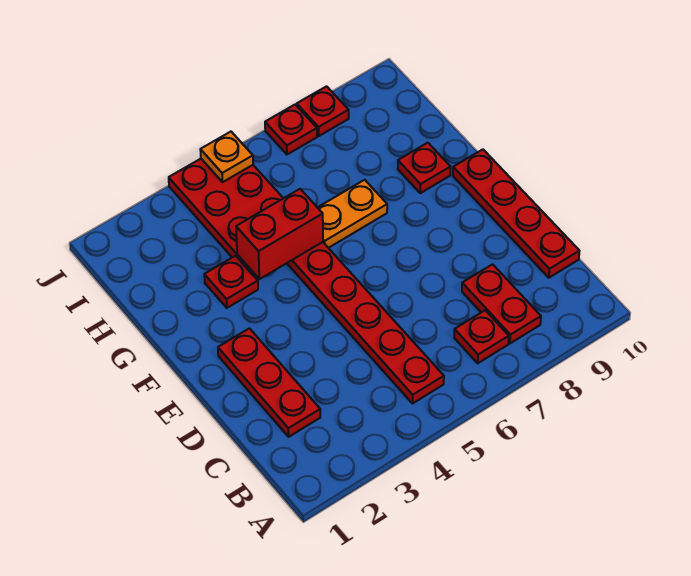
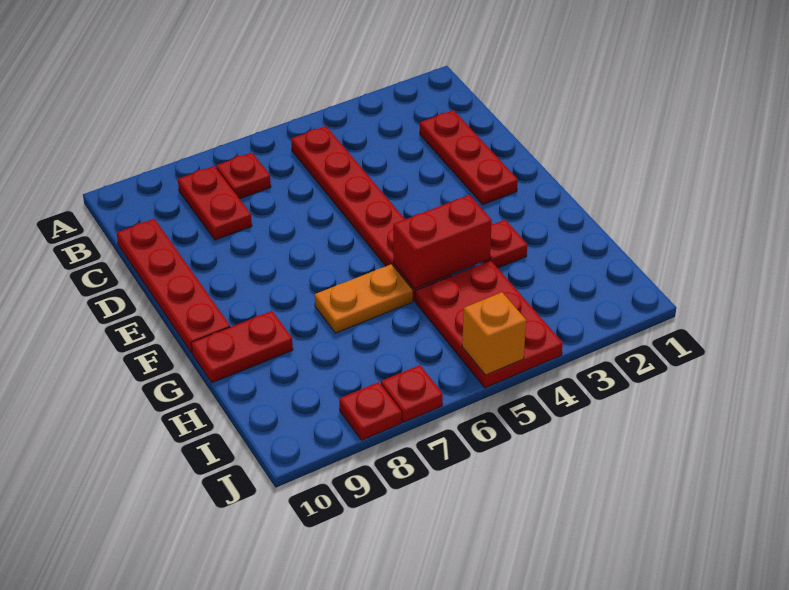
red plate G9 level 1 -> red plate G9:G10 level 1
orange plate J5 level 2 -> orange brick J5 level 2

